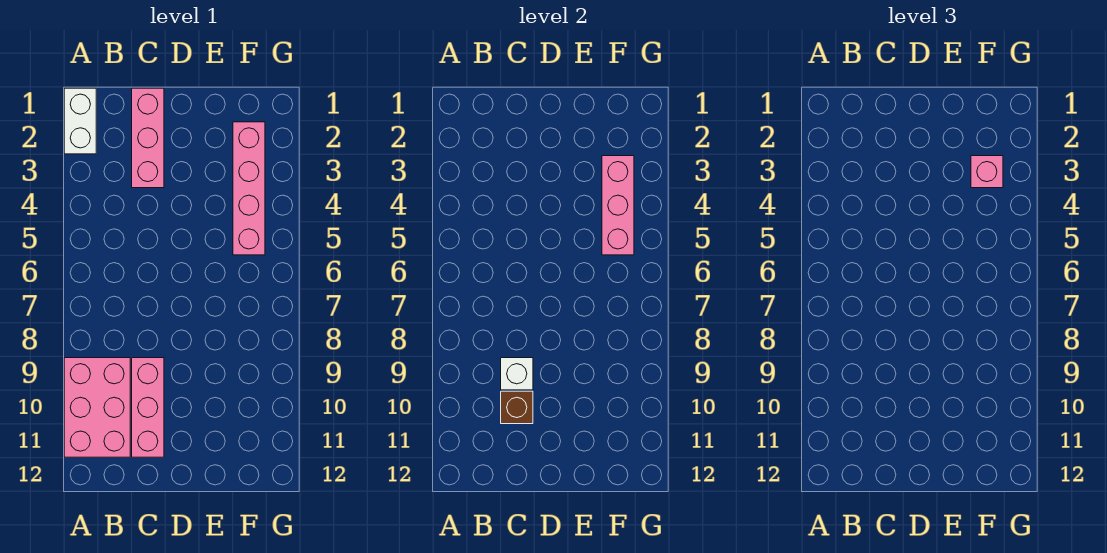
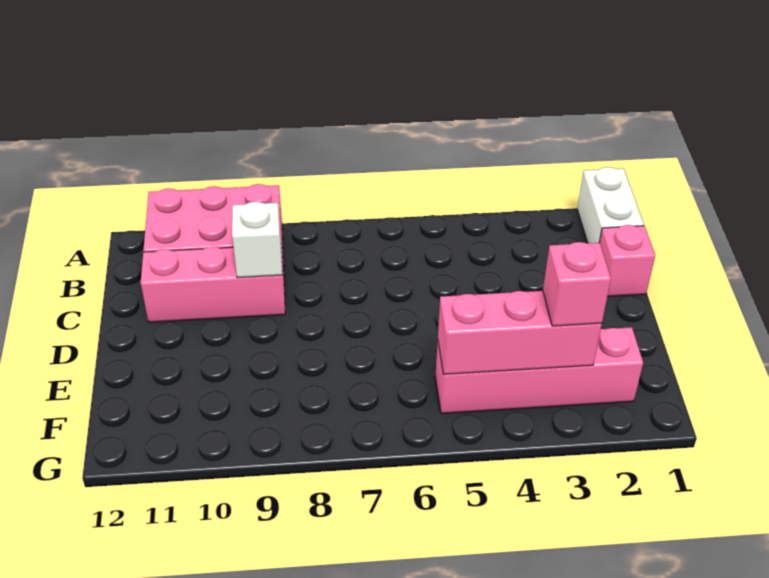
white brick A1:A2 level 1 -> white brick A1:B1 level 1
pink brick C1:C3 level 1 -> pink brick C1 level 1
brown brick C10 level 2 -> none

